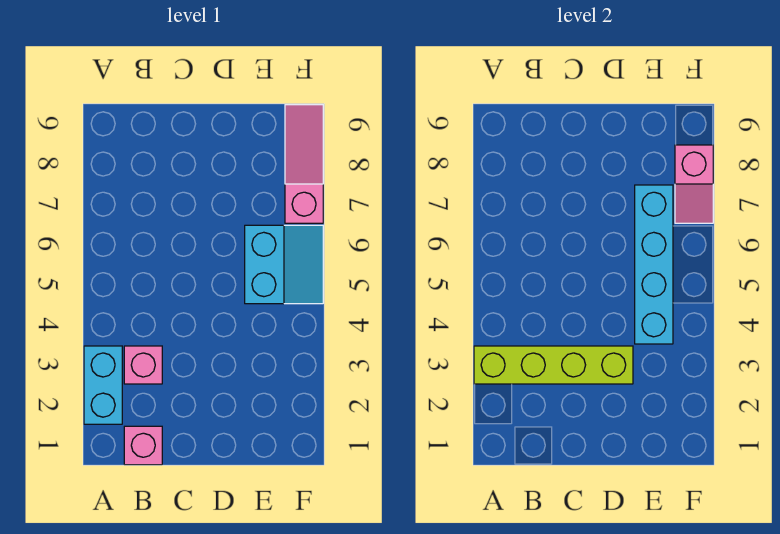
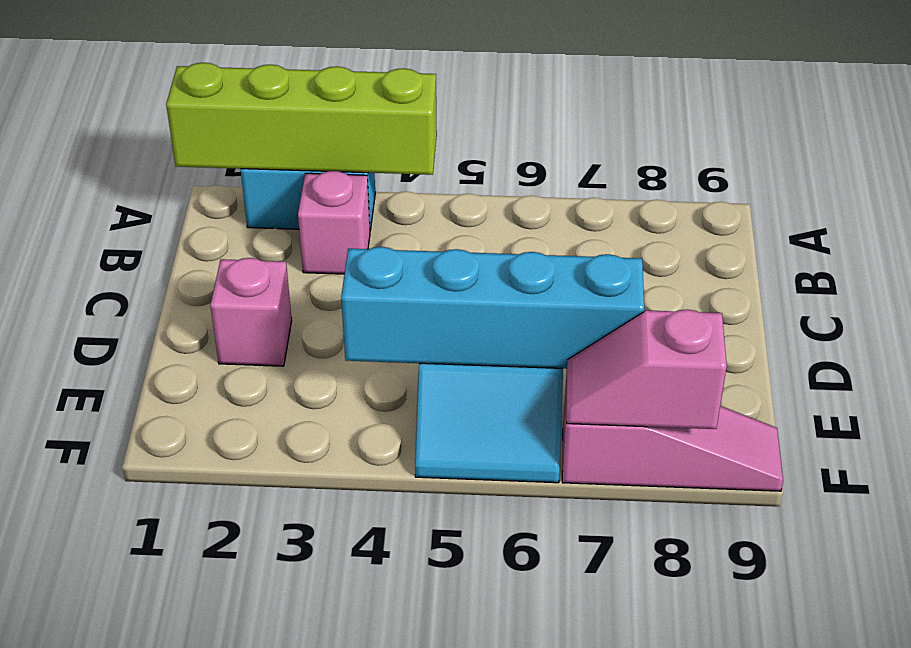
lime brick A3:D3 level 2 -> lime brick A1:A4 level 2
pink brick B1 level 1 -> pink brick D2 level 1

